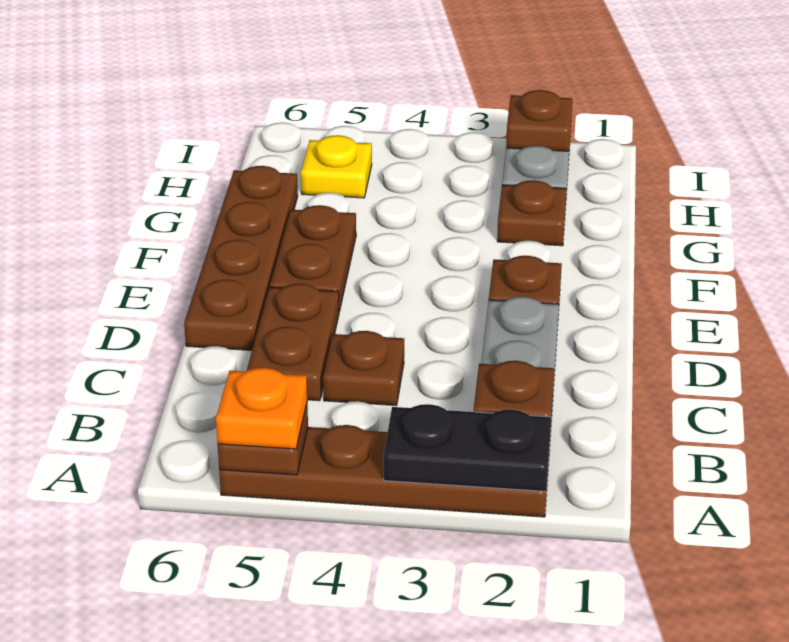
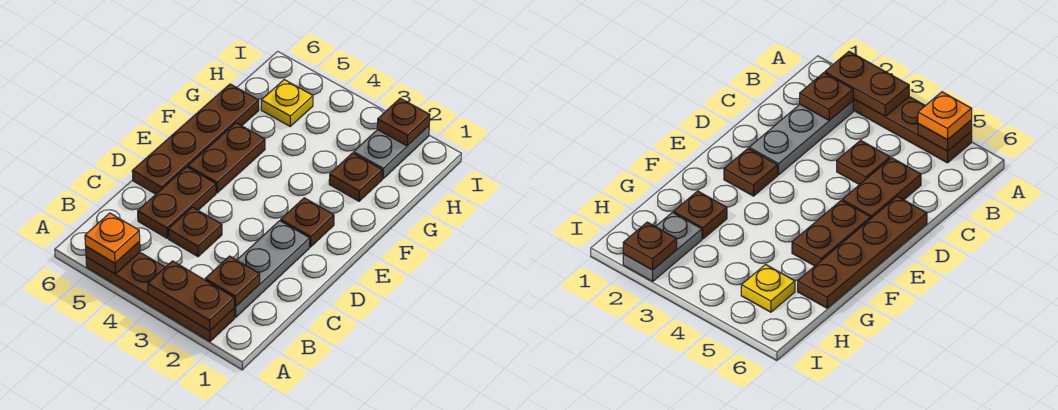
black plate A2:A3 level 2 -> brown plate A2:A3 level 2

